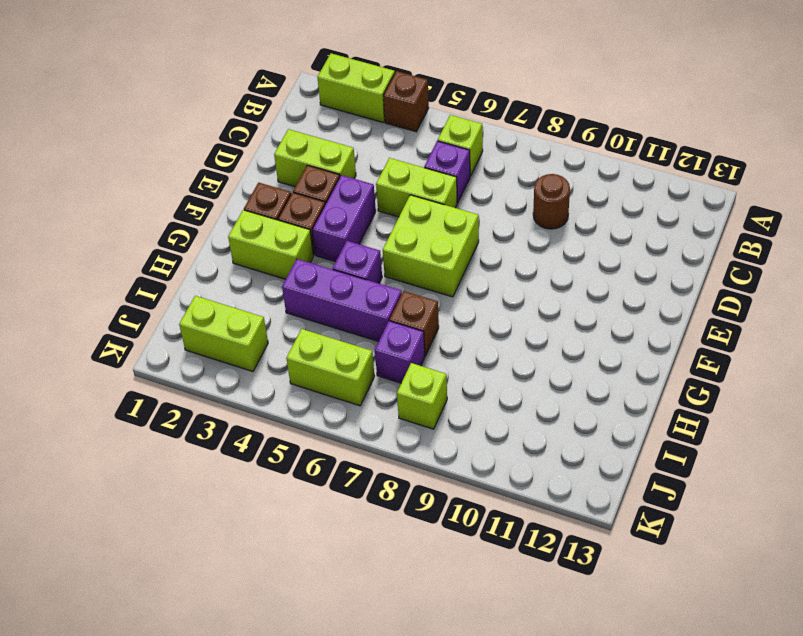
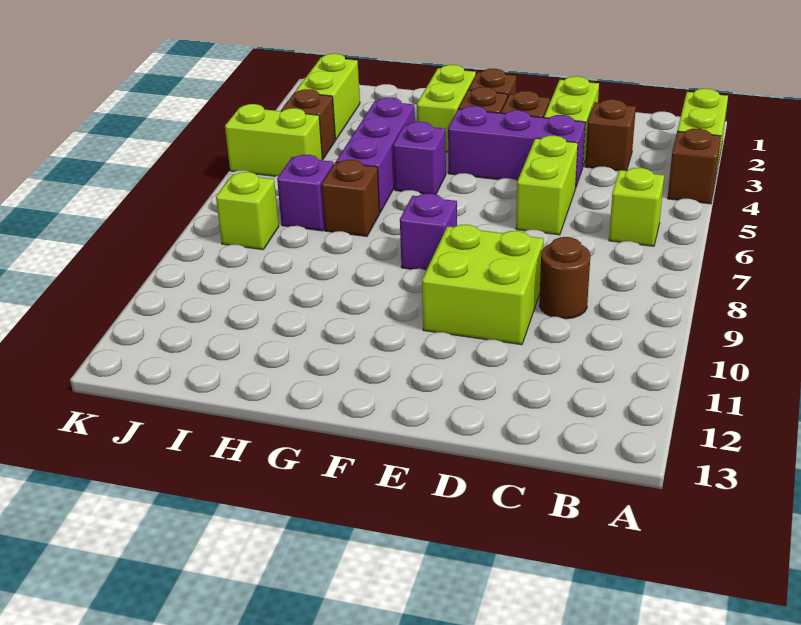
none -> brown brick C3 level 1
purple brick C6 level 1 -> purple brick F8 level 1
purple brick E4:F4 level 1 -> purple brick D4:F4 level 1
lime brick E6:F7 level 1 -> lime brick D9:E10 level 1
none -> brown brick J4 level 1
lime brick J5:J6 level 1 -> lime brick J5:K5 level 1

